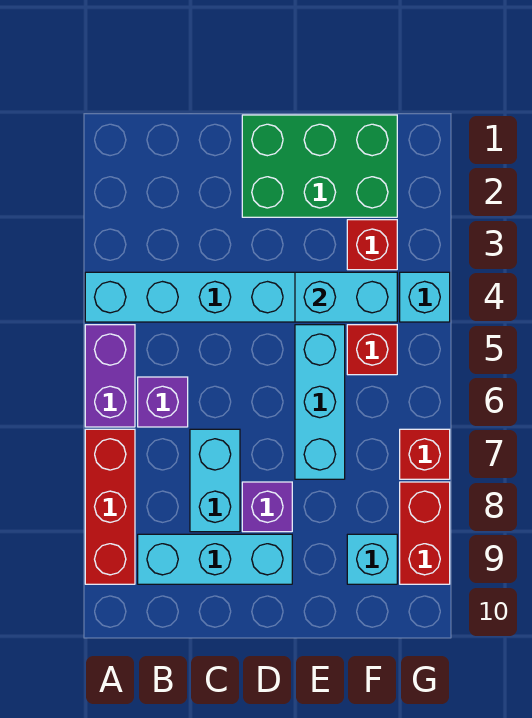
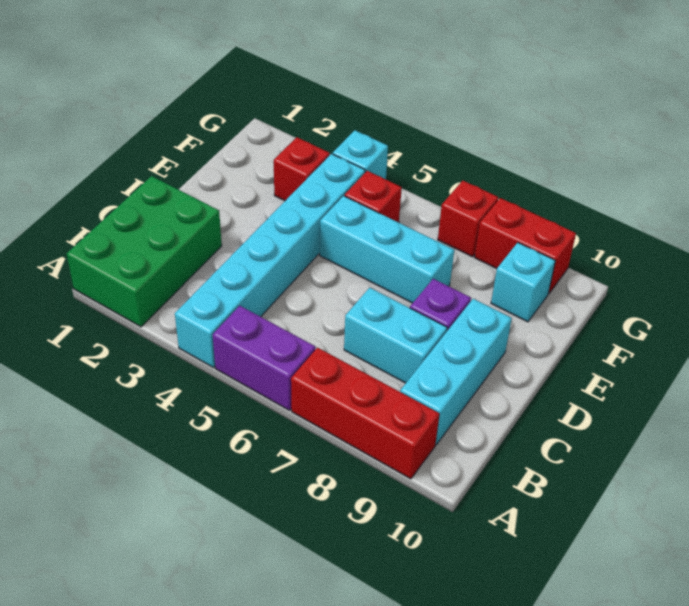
purple brick B6 level 1 -> none
green brick D1:F2 level 1 -> green brick A1:C2 level 1
cyan brick E4:F4 level 2 -> none

